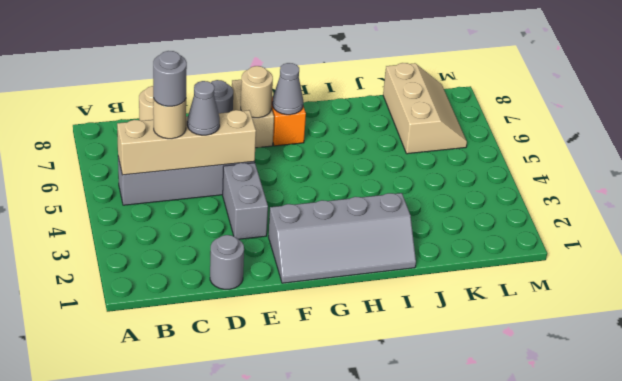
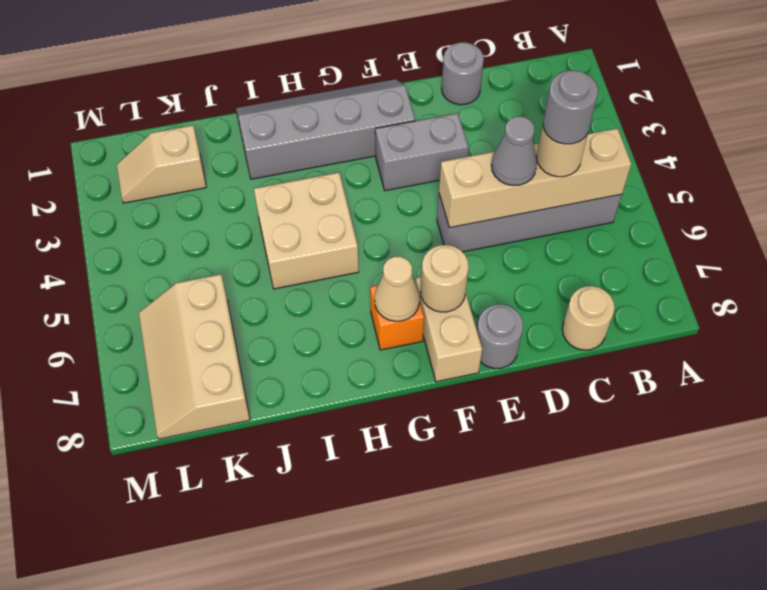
grey brick E3:E4 level 1 -> grey brick E3:F3 level 1
grey cone G7 level 2 -> tan cone G7 level 2
none -> tan brick H4:I5 level 1
none -> tan slope K2:L2 level 1 top K

